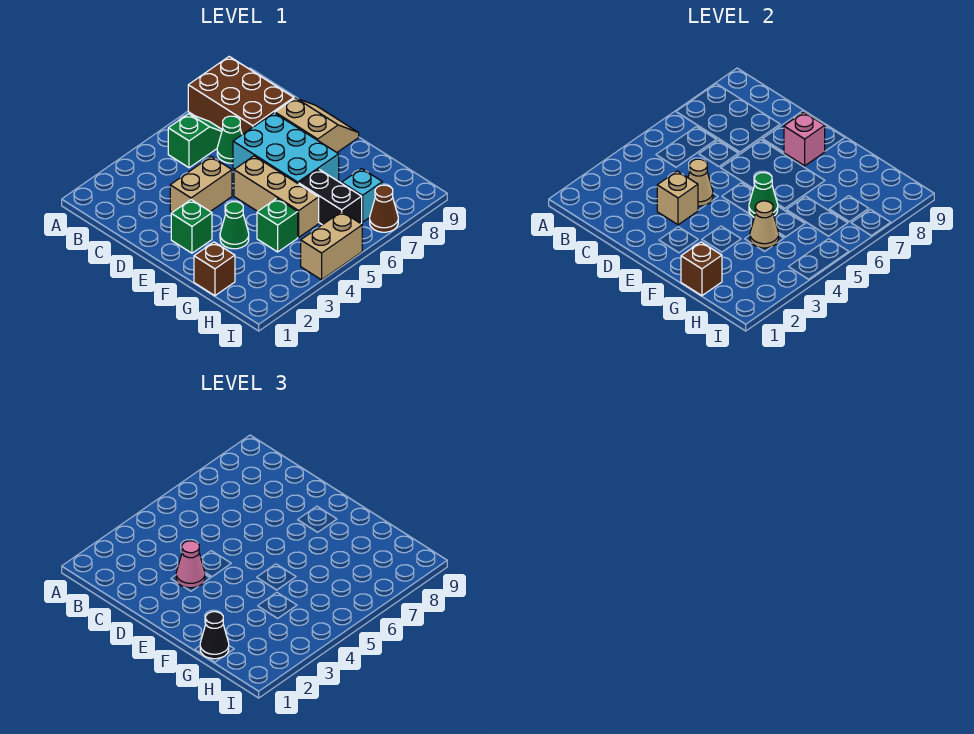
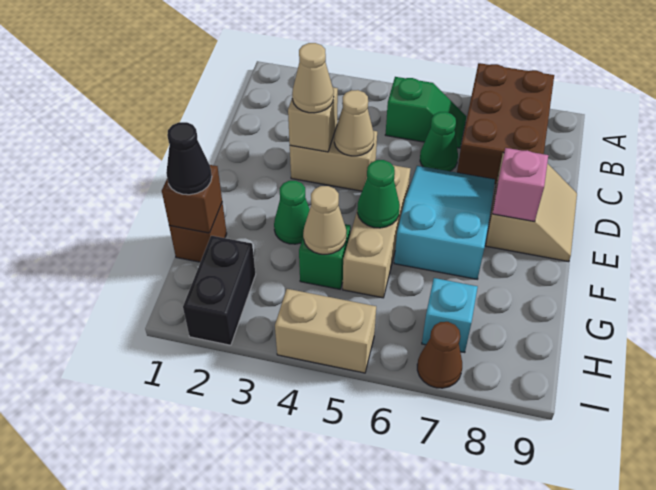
pink cone D3 level 3 -> tan cone D3 level 3
cyan brick D6:F7 level 1 -> cyan slope D6:F7 level 1 top F
green brick E2 level 1 -> none
black brick G6:H6 level 1 -> black brick H2:I2 level 1

